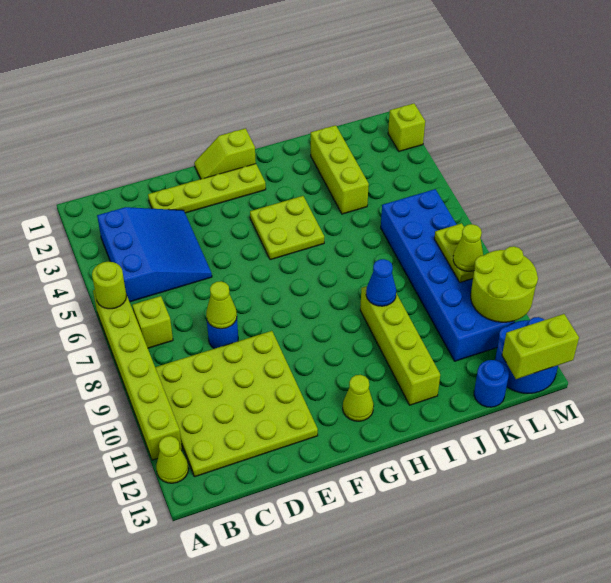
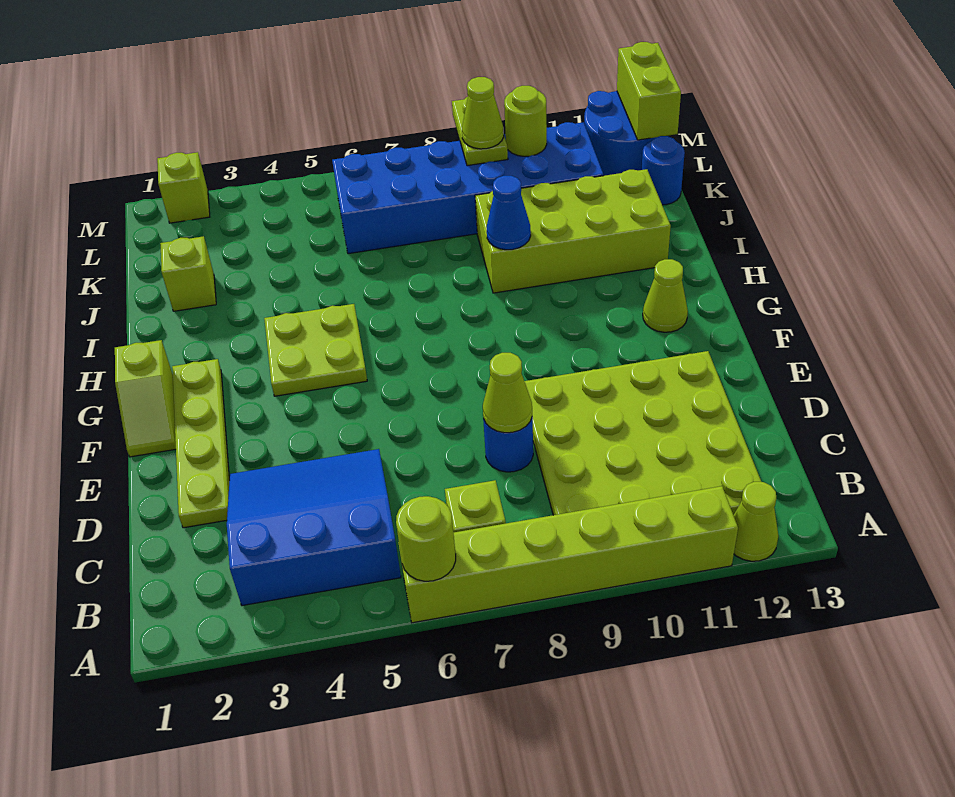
lime brick I9:I12 level 1 -> lime brick I9:J12 level 1
lime brick J2:J4 level 1 -> lime brick J2 level 1
lime plate L8:L9 level 2 -> lime plate L9:M9 level 2
lime round brick L10:M11 level 2 -> lime round brick L10 level 2

